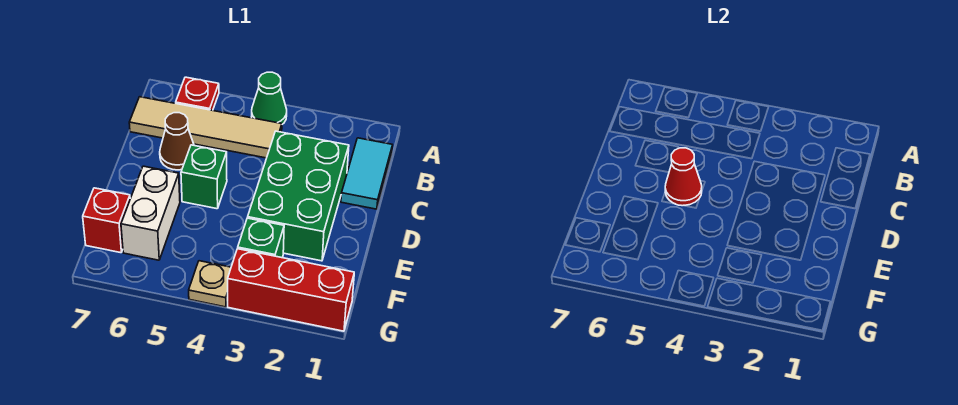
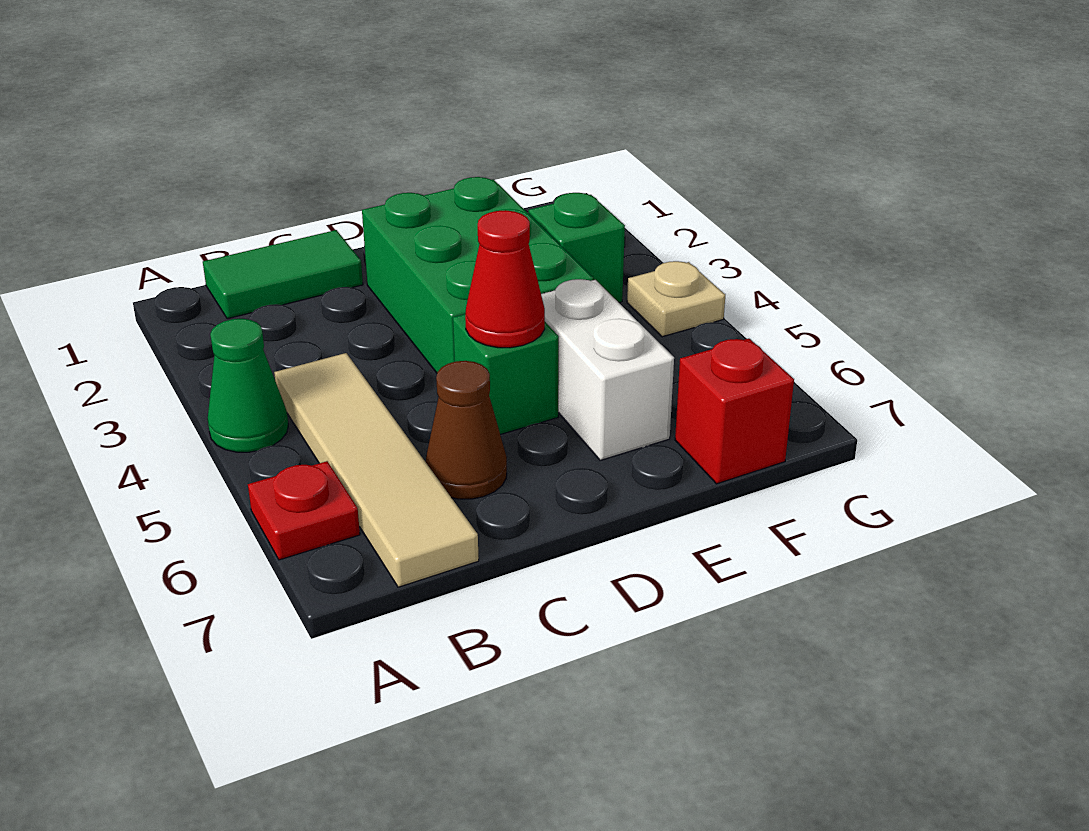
cyan tile B1:C1 level 1 -> green tile B1:C1 level 1
green brick C2:E3 level 1 -> green brick D2:E4 level 1
white brick E6:F6 level 1 -> white brick E5:E6 level 1
red brick G1:G3 level 1 -> none

